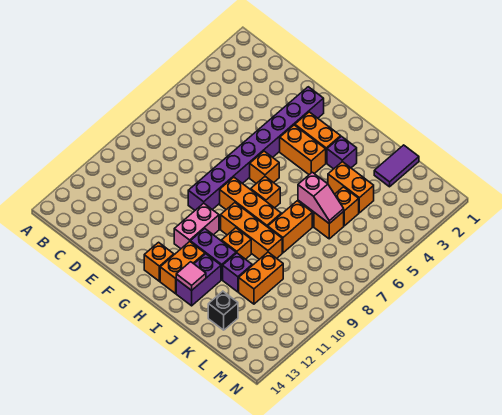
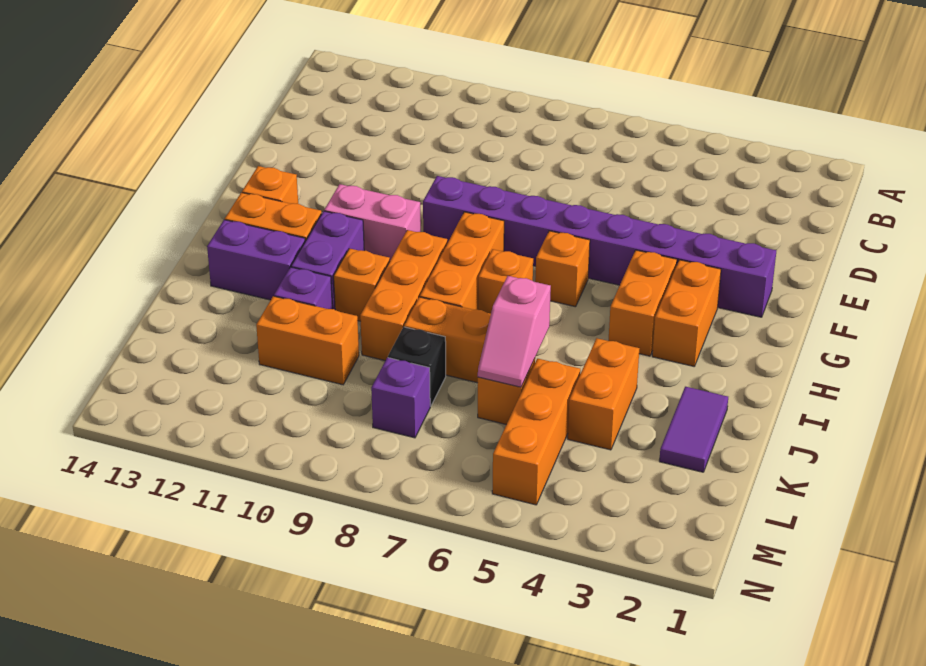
purple brick I3 level 1 -> purple brick L8 level 1
pink tile I13 level 2 -> none
purple tile K1:K2 level 1 -> purple tile J2:K2 level 1
orange brick K5 level 1 -> orange brick K5:M5 level 1
black brick K13 level 1 -> black brick K8 level 1

